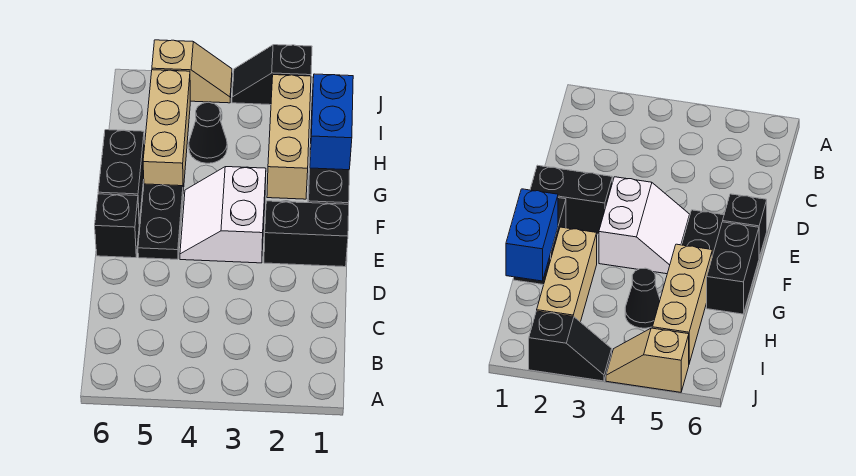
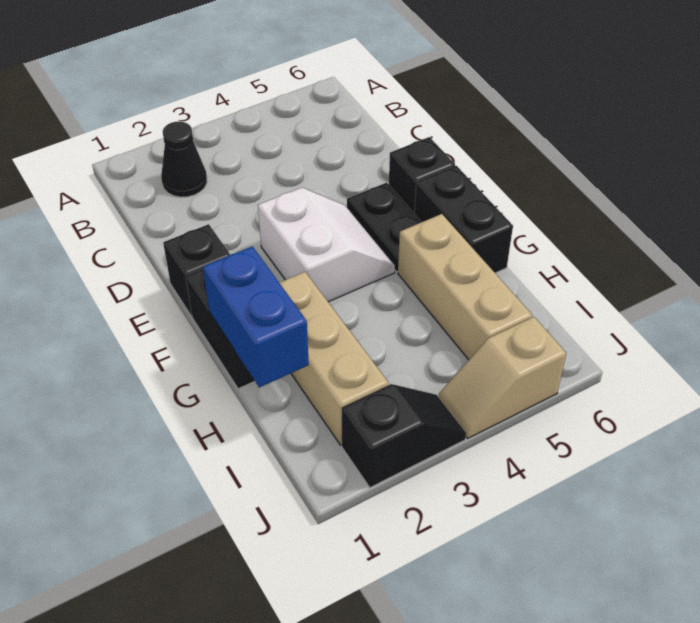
black brick E1:E2 level 1 -> black brick E1 level 1
black cone H4 level 1 -> black cone B2 level 1

